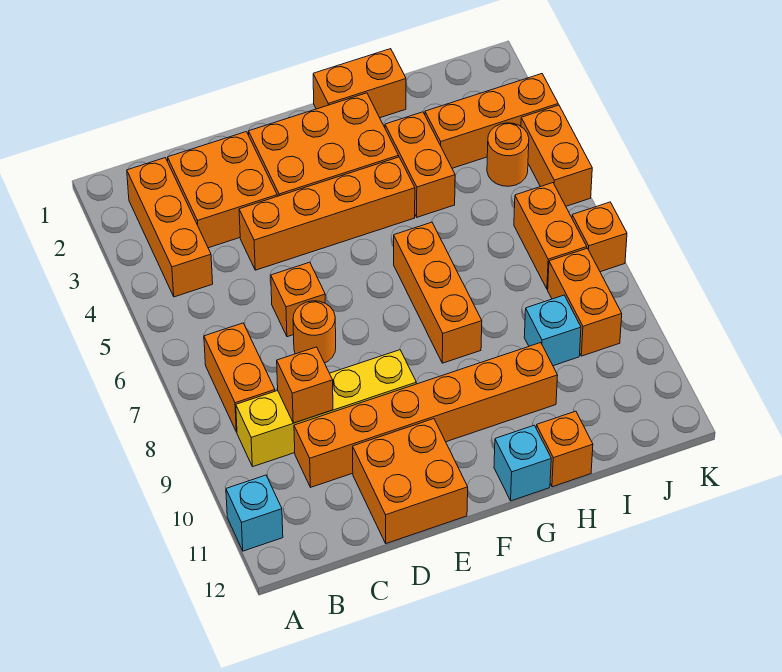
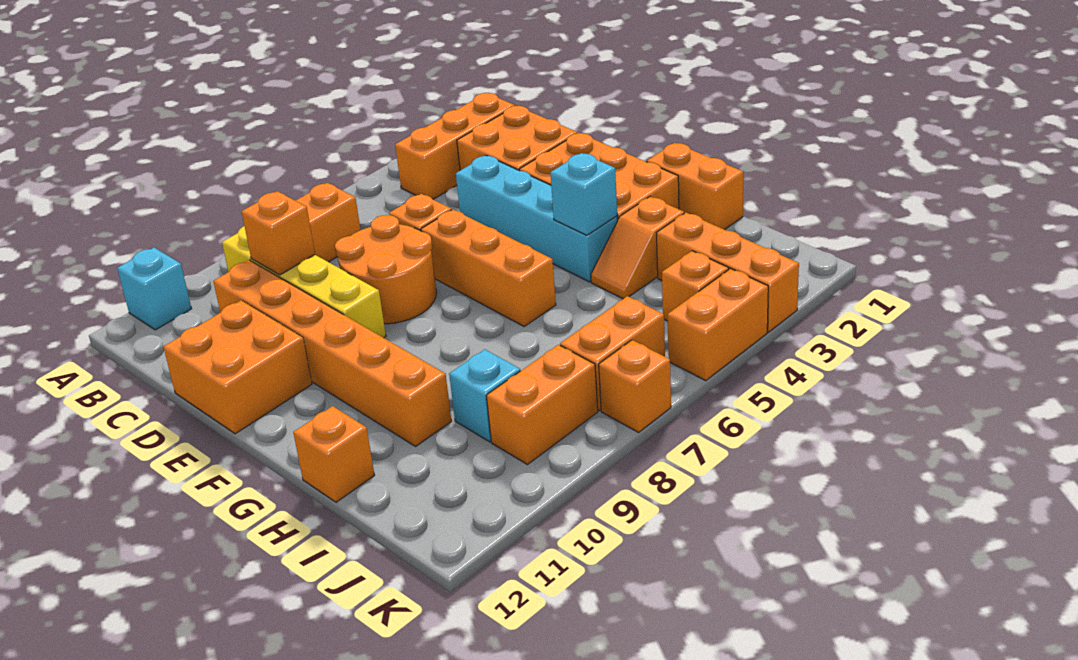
orange brick D4:G4 level 1 -> cyan brick D4:G4 level 1
orange round brick D7 level 1 -> orange round brick D7:E8 level 1
orange brick G6:G8 level 1 -> orange brick E6:G6 level 1
cyan brick G12 level 1 -> cyan brick G4 level 2
orange brick H3:H4 level 1 -> orange slope H3:H4 level 1 top 3
orange round brick J4 level 1 -> orange brick J4 level 1

